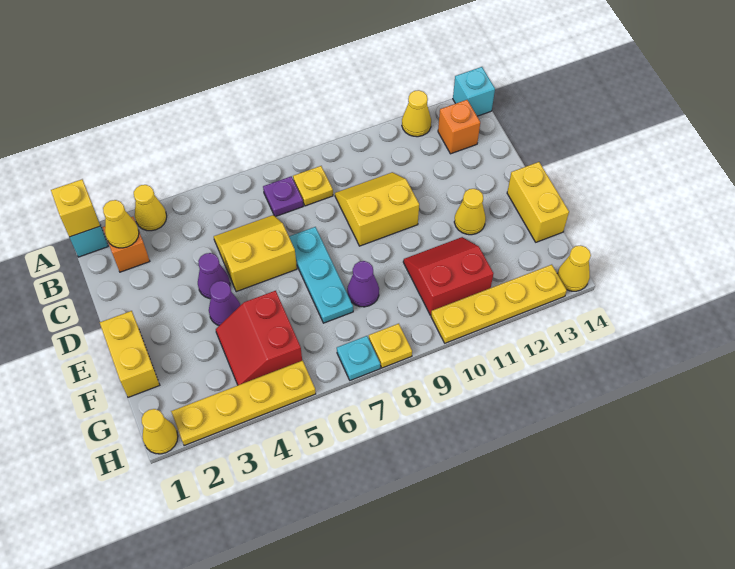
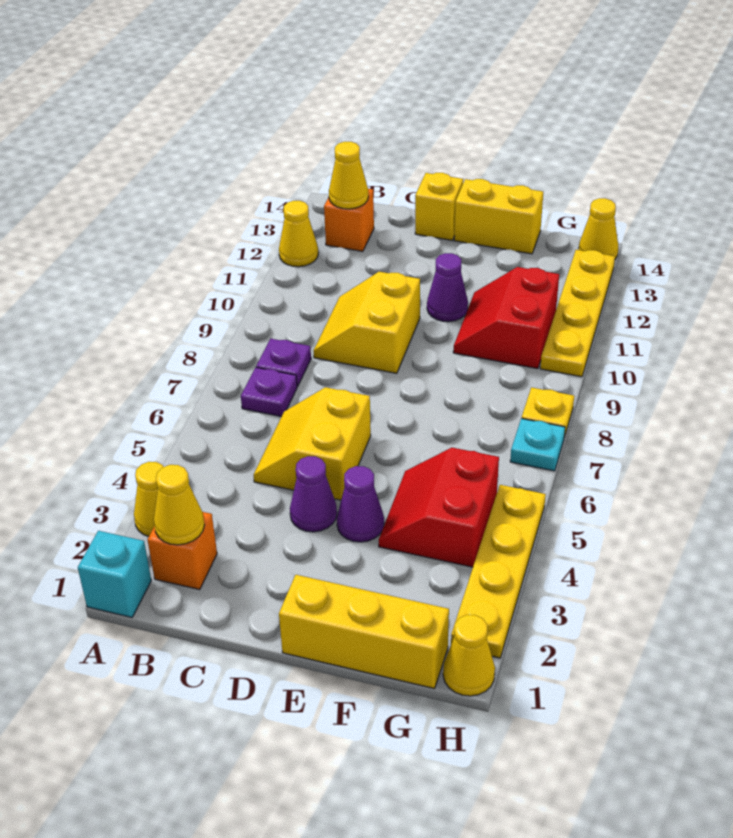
yellow brick A1 level 2 -> yellow brick D14 level 1
cyan brick A14 level 1 -> none
yellow plate B8 level 1 -> purple plate B8 level 1
cyan plate D7:F7 level 1 -> none
yellow brick E1:F1 level 1 -> yellow brick E1:G1 level 1
yellow cone E12 level 1 -> yellow cone B13 level 2
red slope F4:G5 level 1 top 5 -> red slope F4:G5 level 1 top G
purple cone F8 level 1 -> purple cone E11 level 1

